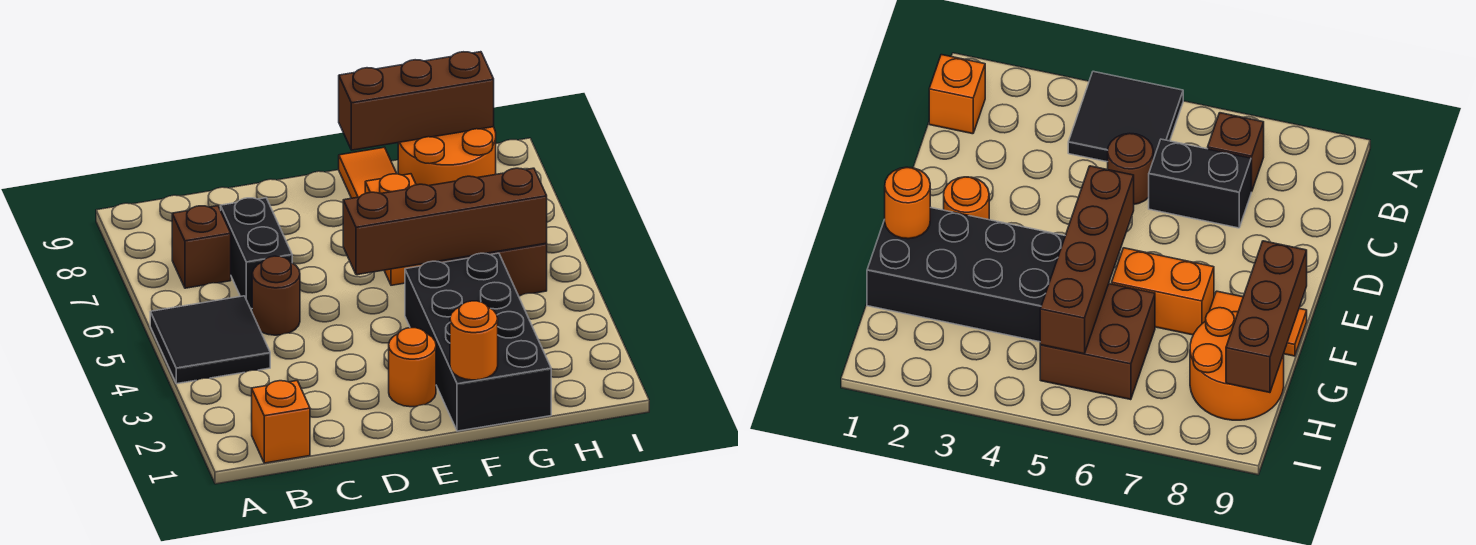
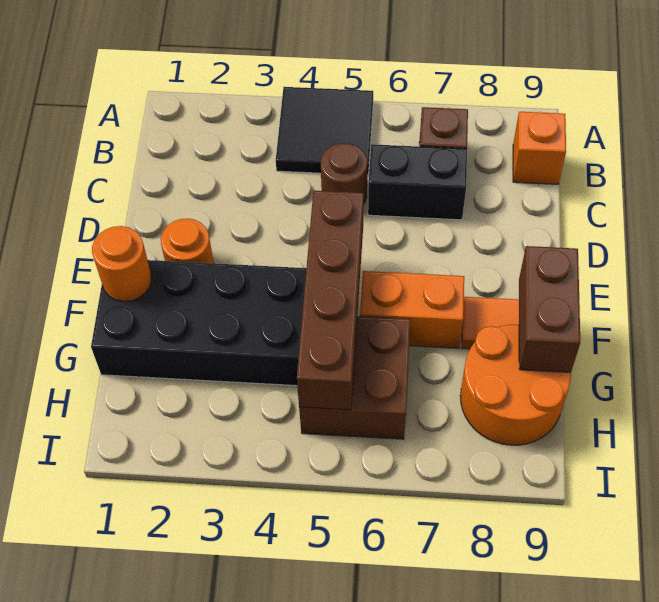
orange brick B1 level 1 -> orange brick B9 level 1
brown brick F9:H9 level 2 -> brown brick F9:G9 level 2

